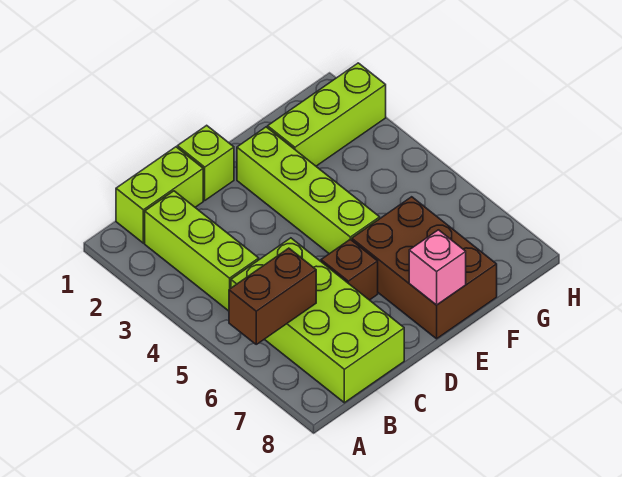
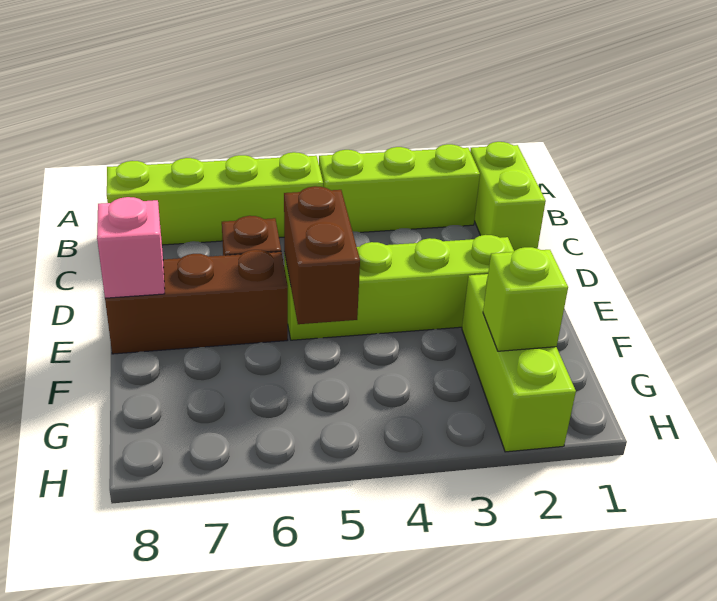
brown brick A6:B6 level 2 -> brown brick E5:F5 level 2
lime brick B5:C8 level 1 -> lime brick B5:B8 level 1
lime brick D1 level 1 -> lime brick G2 level 2
brown brick E6:F8 level 1 -> brown brick E6:E8 level 1

